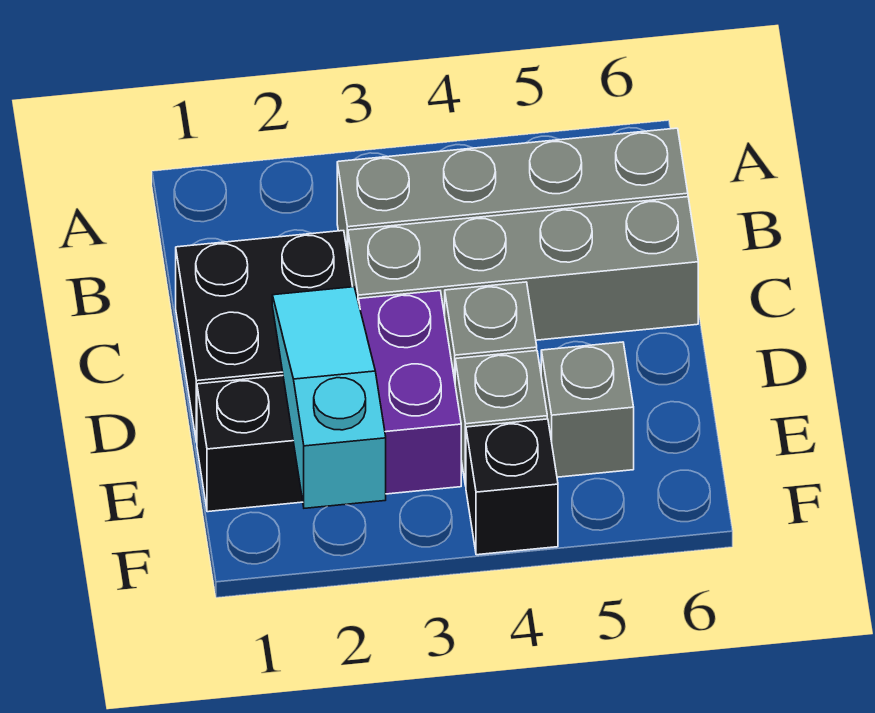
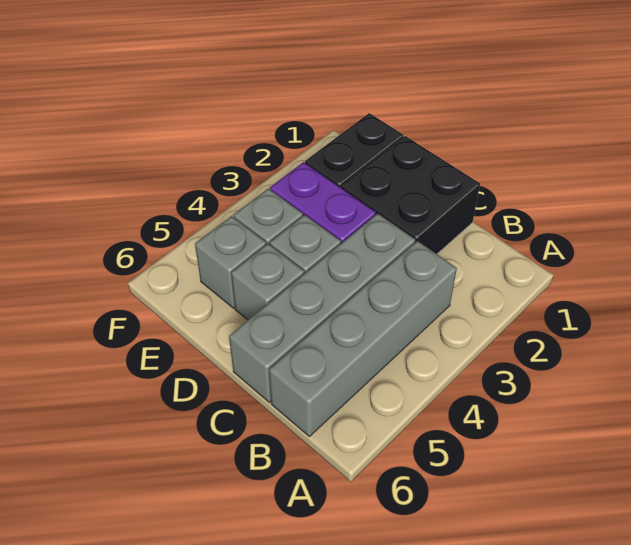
cyan slope D2:F2 level 2 top F -> none
none -> grey brick D5 level 1
black brick F4 level 1 -> none

